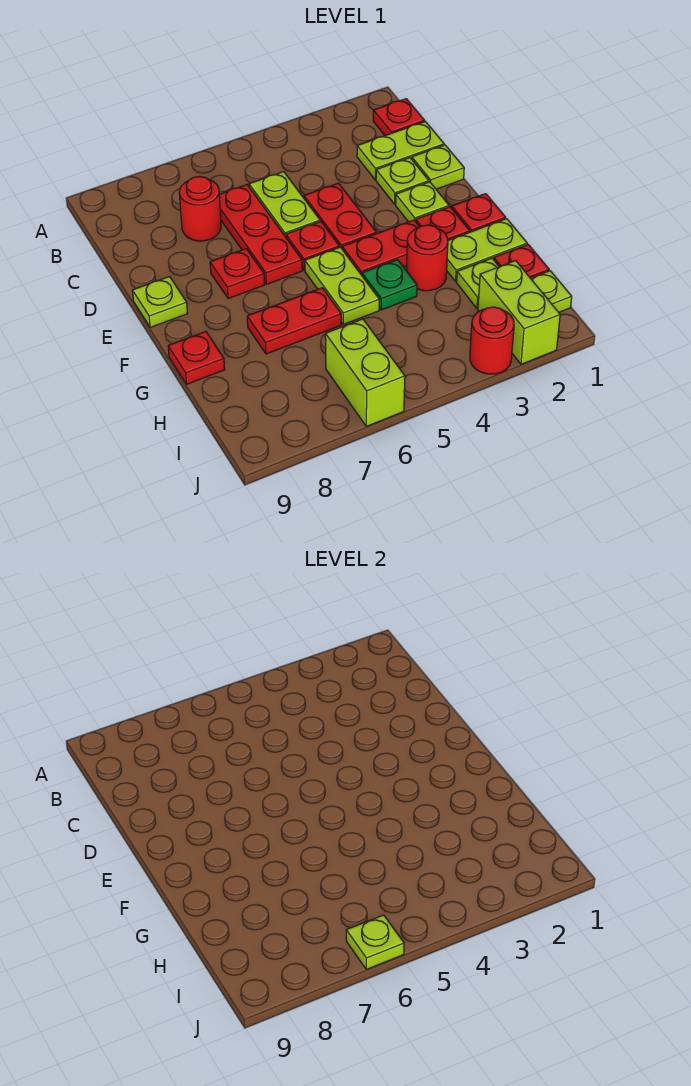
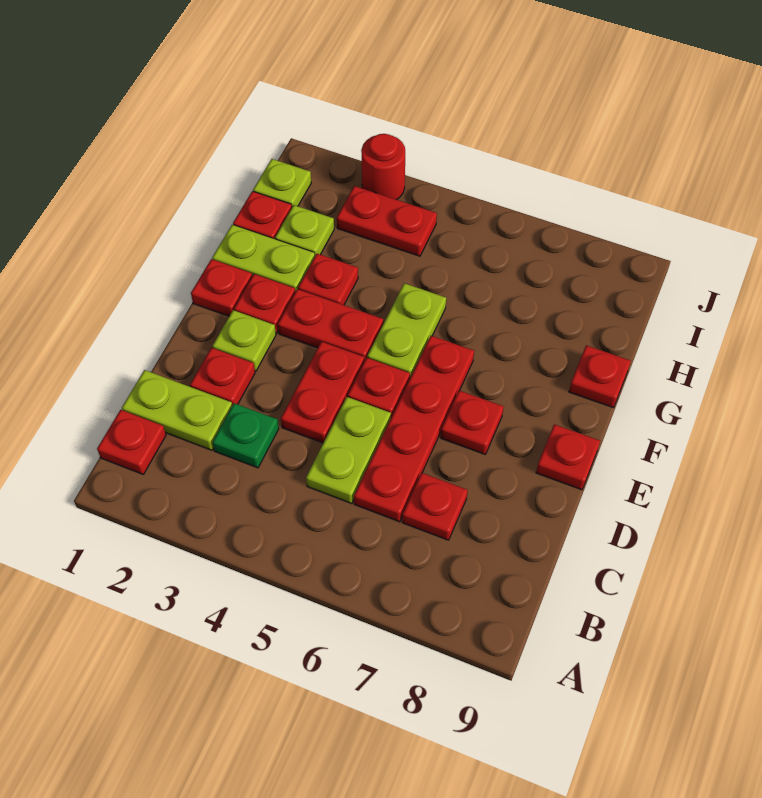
red plate C6:E6 level 1 -> red plate C6:F6 level 1
red round brick C7 level 1 -> red plate C7 level 1
lime plate D1 level 1 -> none
lime plate D2 level 1 -> red plate D2 level 1
lime plate E9 level 1 -> red plate E9 level 1
red round brick G3 level 1 -> red plate G3 level 1
green plate G4 level 1 -> green plate C3 level 1
red plate G6:G7 level 1 -> red plate I3:I4 level 1
lime brick I2:J2 level 1 -> none
lime brick I6:J6 level 1 -> none
lime plate J6 level 2 -> none

